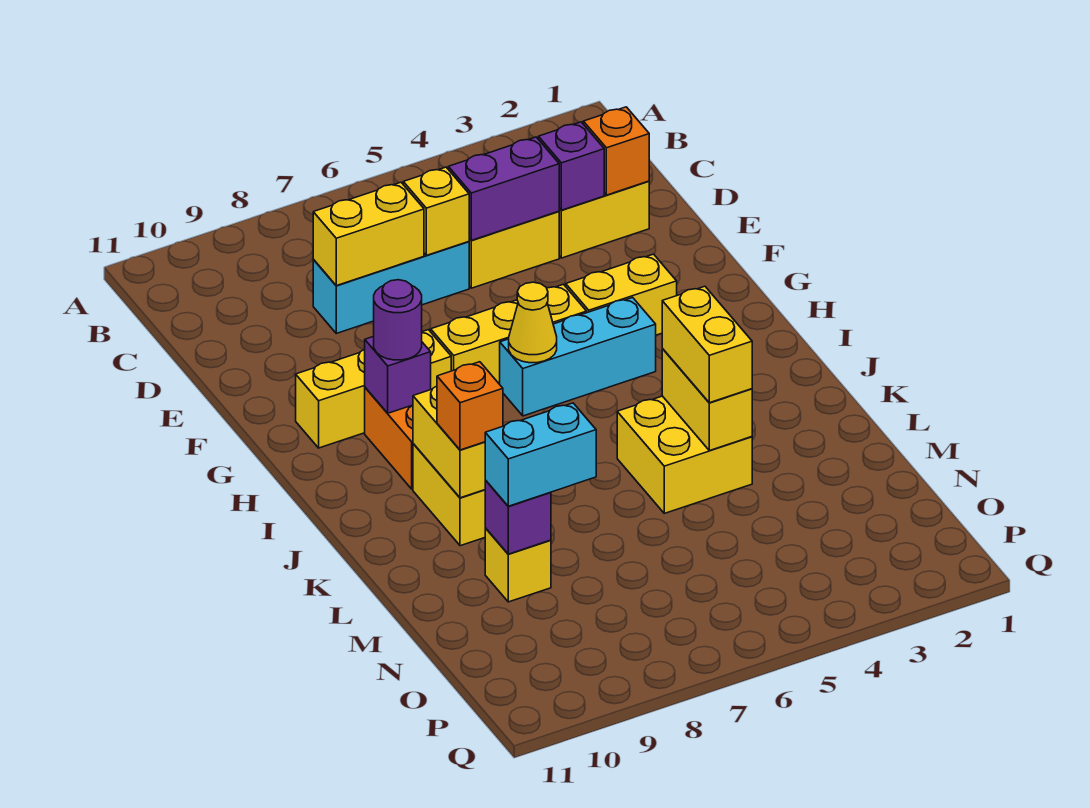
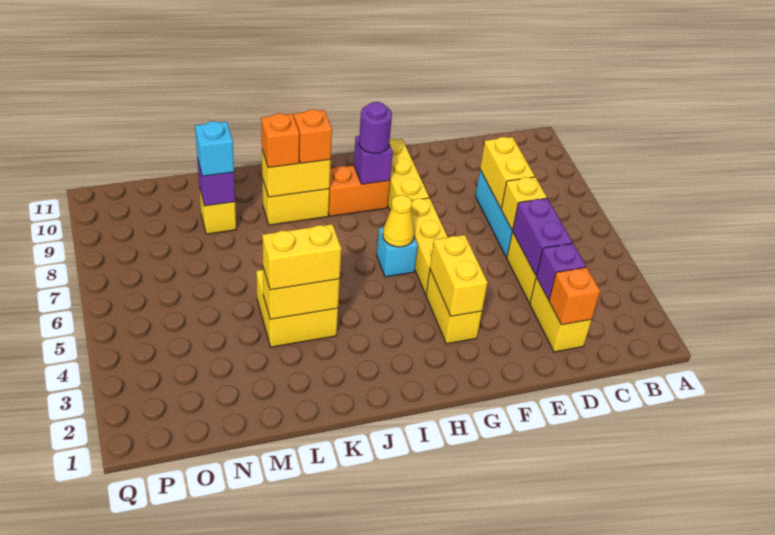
none -> yellow brick G3:G4 level 2
cyan brick H4:H6 level 1 -> cyan brick H6 level 1
none -> orange brick J9 level 3
cyan brick M8:M9 level 3 -> cyan brick M9 level 3

